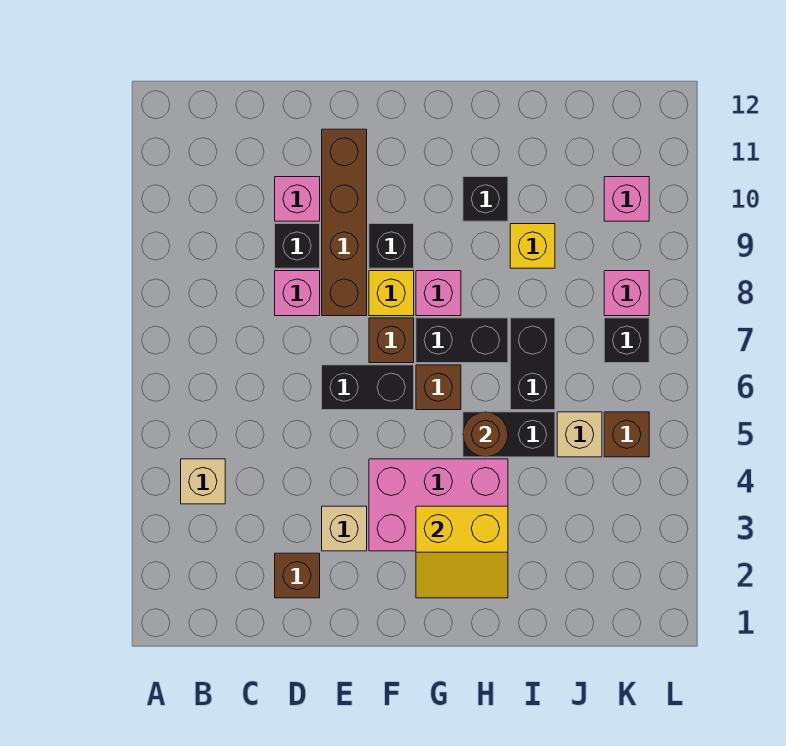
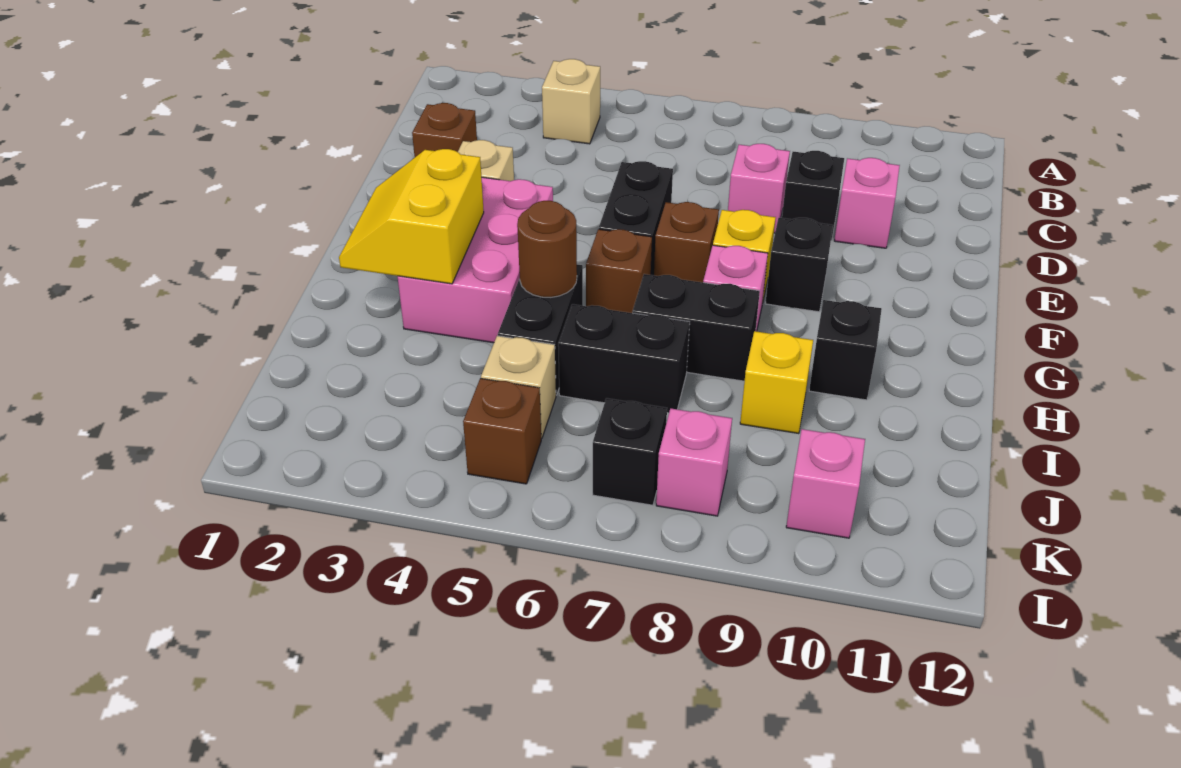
brown brick E8:E11 level 1 -> none
black brick G7:H7 level 1 -> black brick H7:H8 level 1

